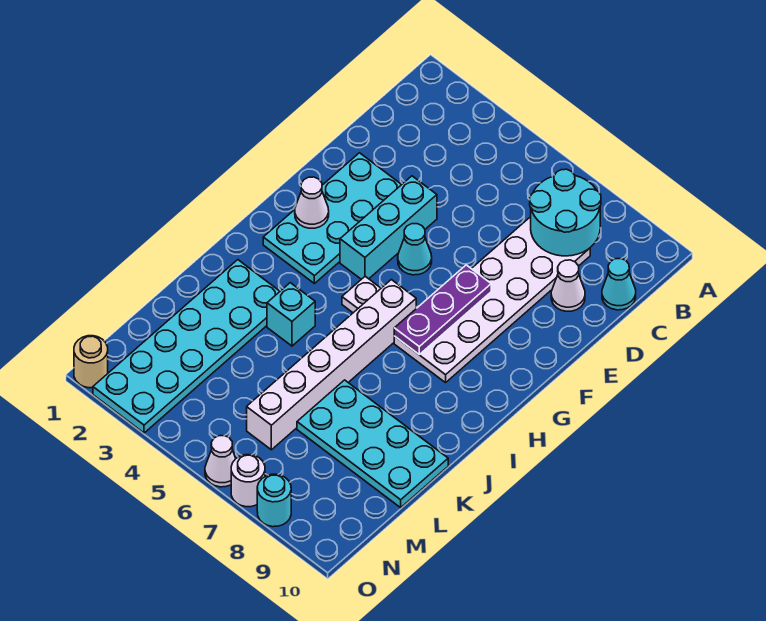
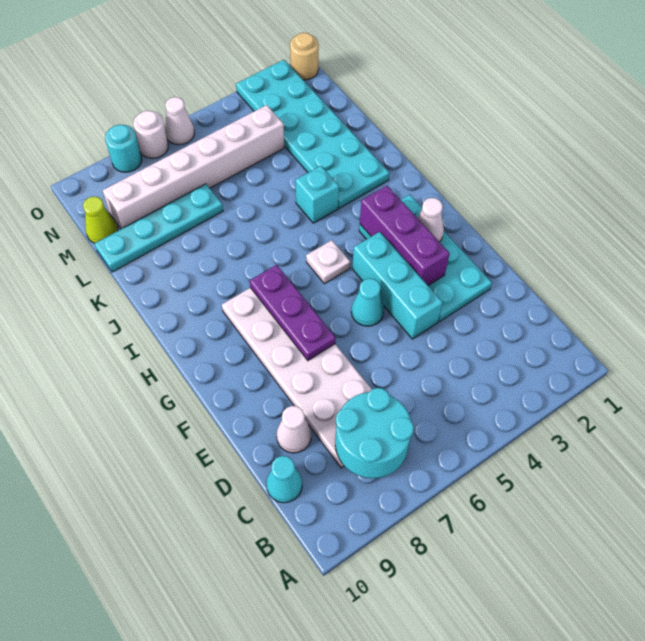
none -> purple brick F3:H3 level 2
white brick H6:M6 level 1 -> white brick M4:M9 level 1
cyan plate K7:L10 level 1 -> cyan plate L7:L10 level 1
none -> lime cone M10 level 1

